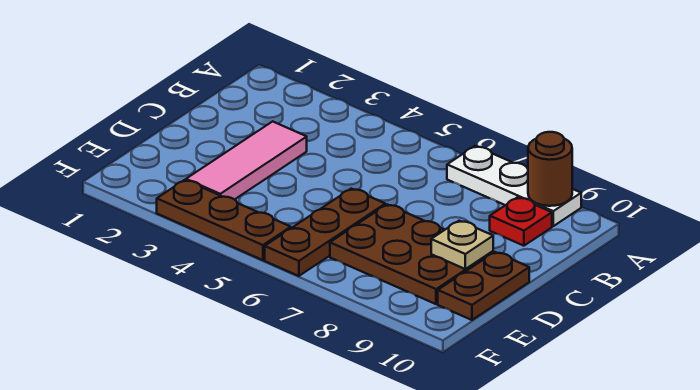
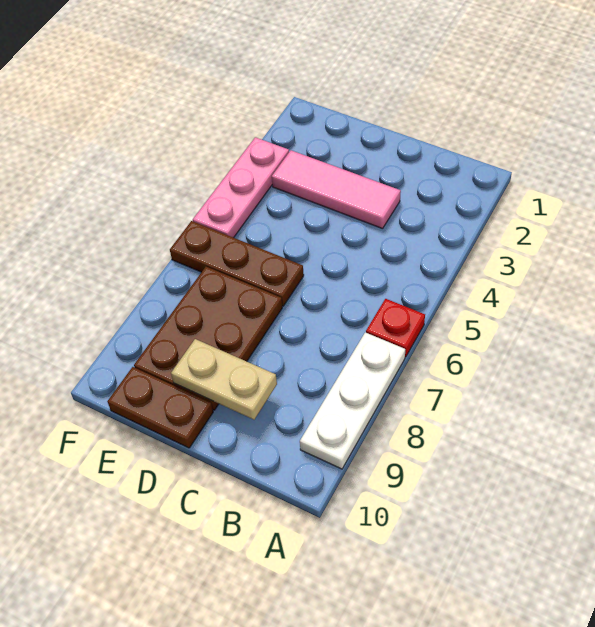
brown round brick A9 level 2 -> none
red plate B9 level 1 -> red plate A6 level 1
tan plate D9 level 2 -> tan plate C9:D9 level 2
brown plate F3:F5 level 1 -> pink plate F3:F5 level 1

